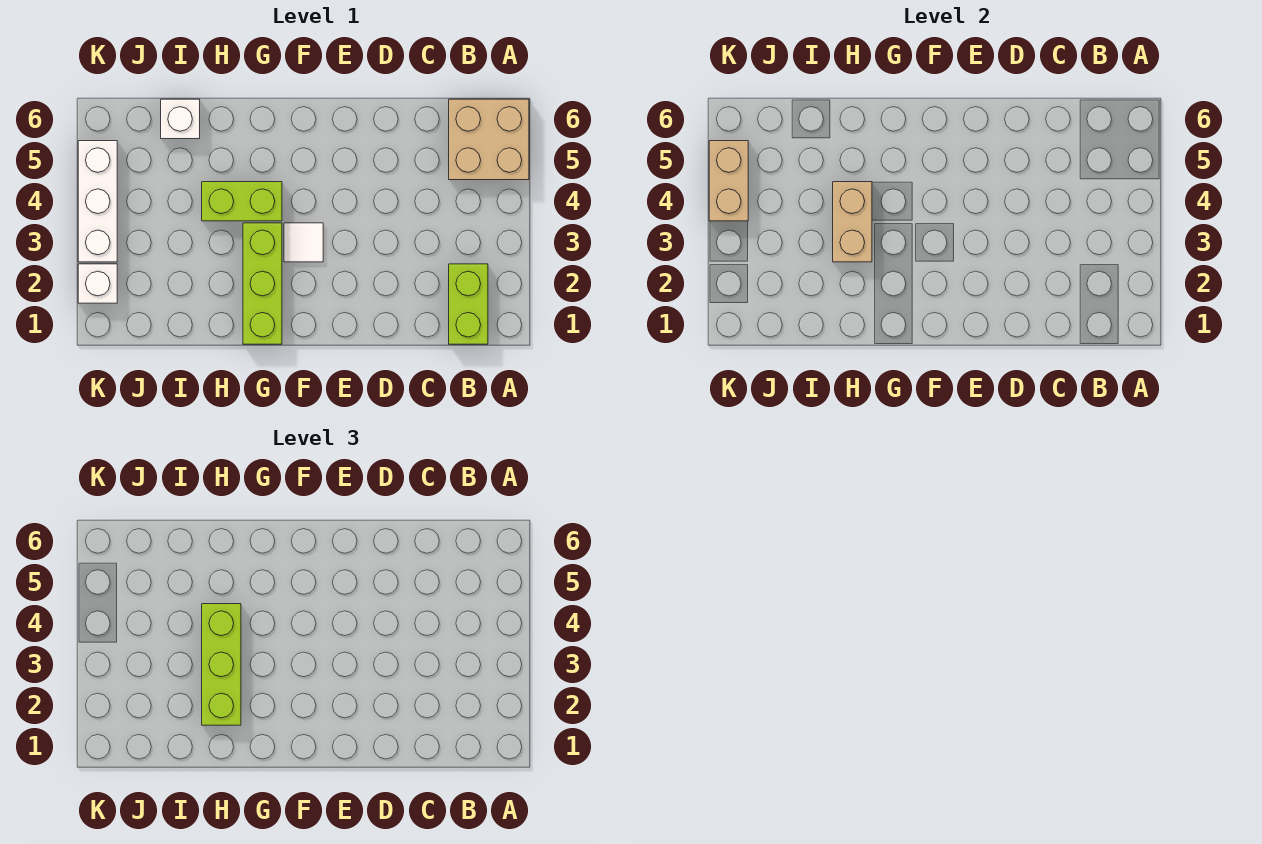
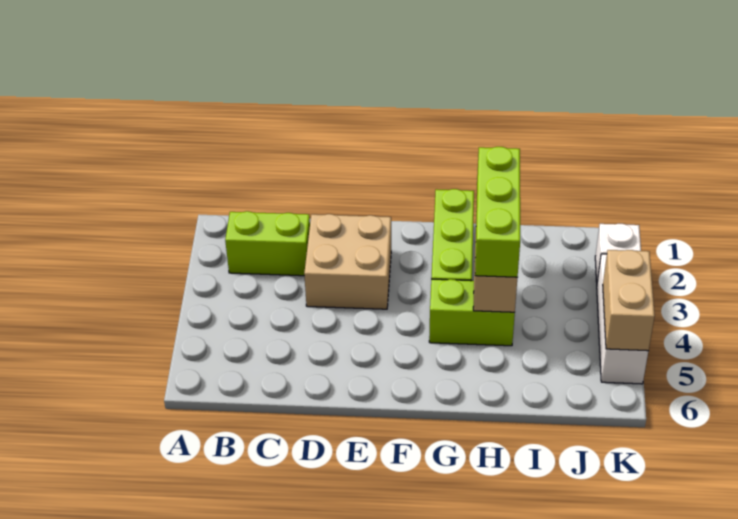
tan brick A5:B6 level 1 -> tan brick D2:E3 level 1
lime brick B1:B2 level 1 -> lime brick B2:C2 level 1
white tile F3 level 1 -> none
white brick I6 level 1 -> none

